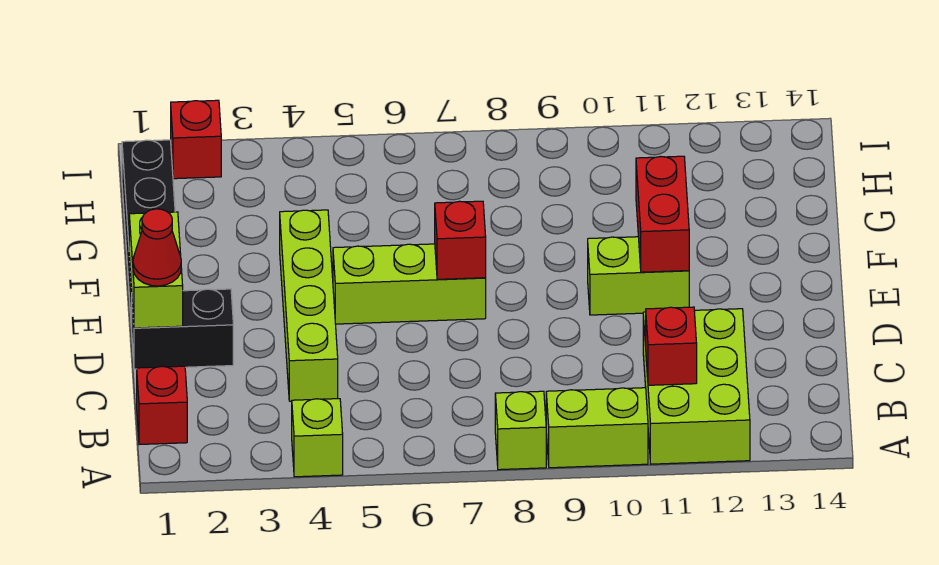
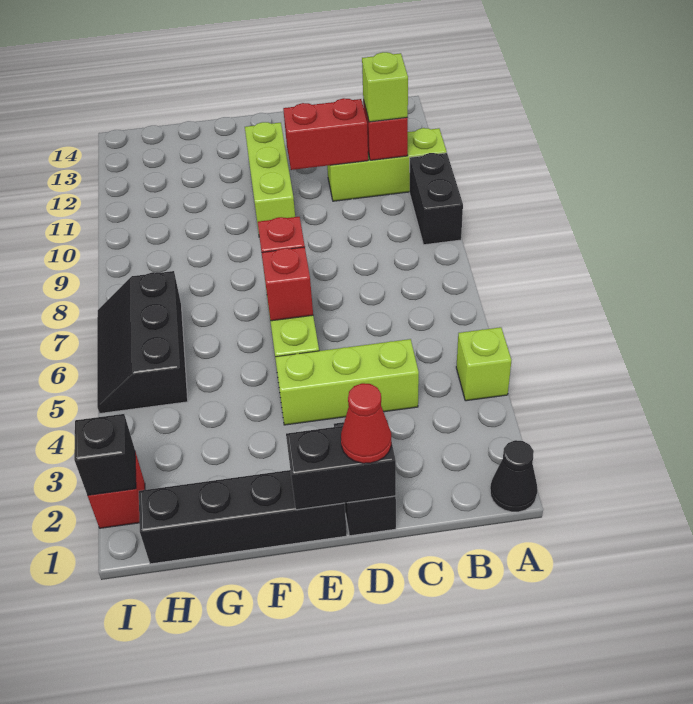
none -> black cone A1 level 1
lime brick A8 level 1 -> lime brick B11 level 3
lime brick A9:A10 level 1 -> black brick A9:A10 level 1
lime brick A11:C12 level 1 -> lime brick A11:C11 level 1
red brick B1 level 1 -> red brick E6 level 2
lime brick C4:F4 level 1 -> lime brick C4:E4 level 1
lime brick D1:E1 level 2 -> black brick D1:E1 level 2
lime brick E10:E11 level 1 -> lime brick E10:E12 level 1
red brick E11:F11 level 2 -> red brick C11:D11 level 2
none -> black slope H5:I7 level 1 top H
none -> black brick I2 level 2

